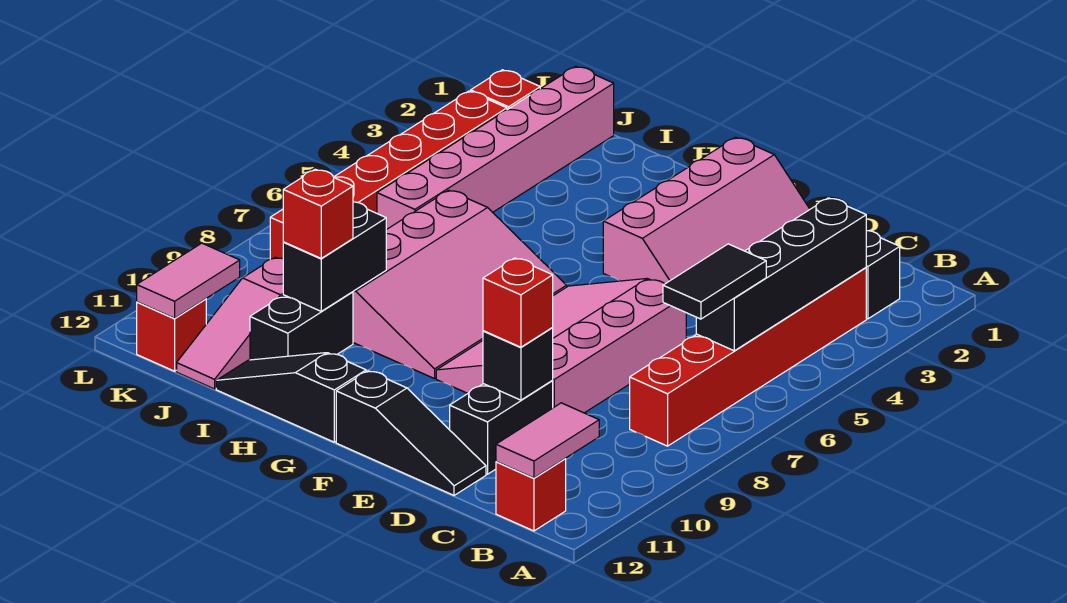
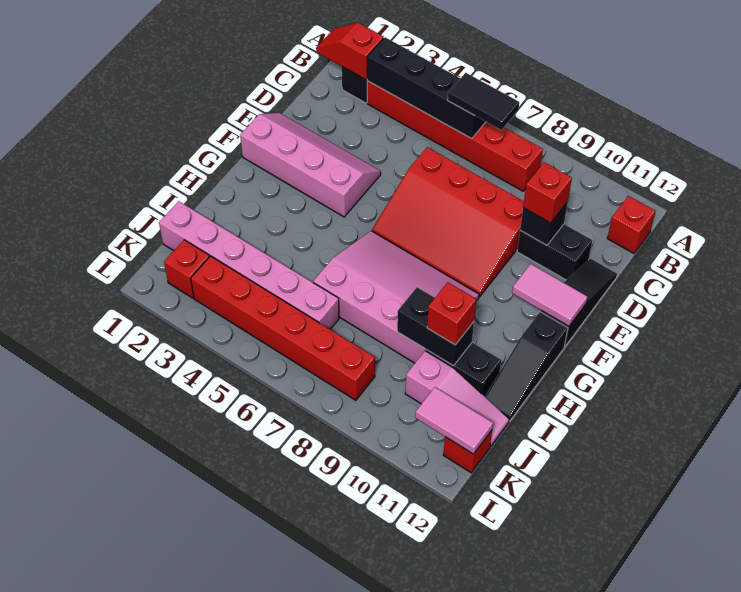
none -> red slope B1:B2 level 2 top 2
pink tile B11:B12 level 2 -> pink tile F11:F12 level 2
pink slope D6:F9 level 1 top D -> red slope D6:F9 level 1 top D

